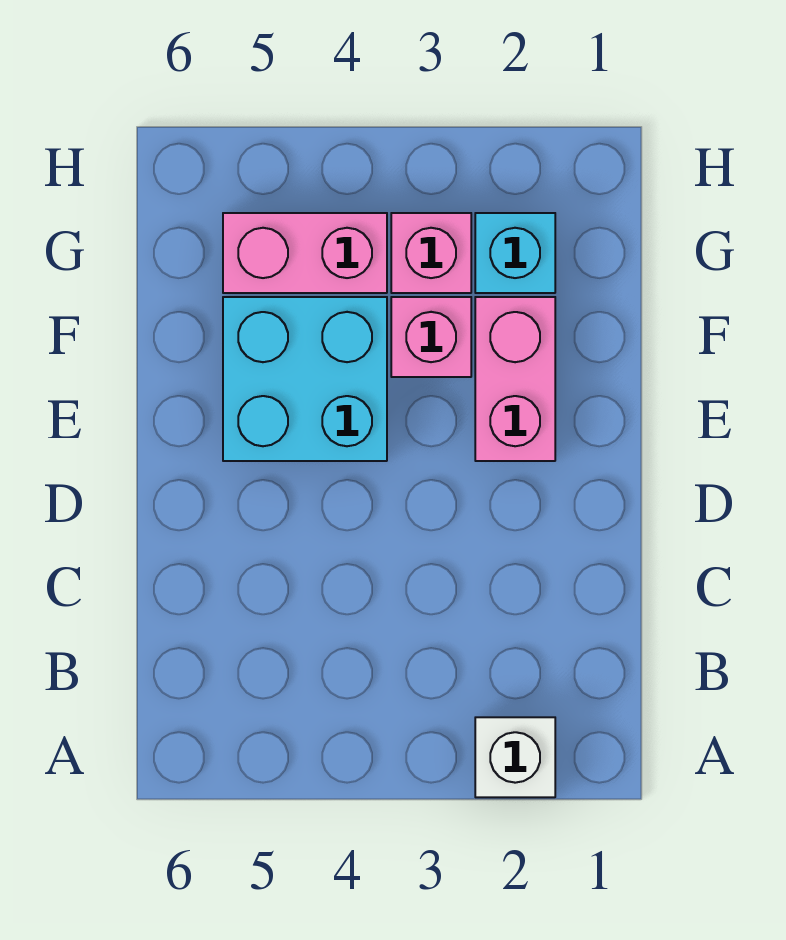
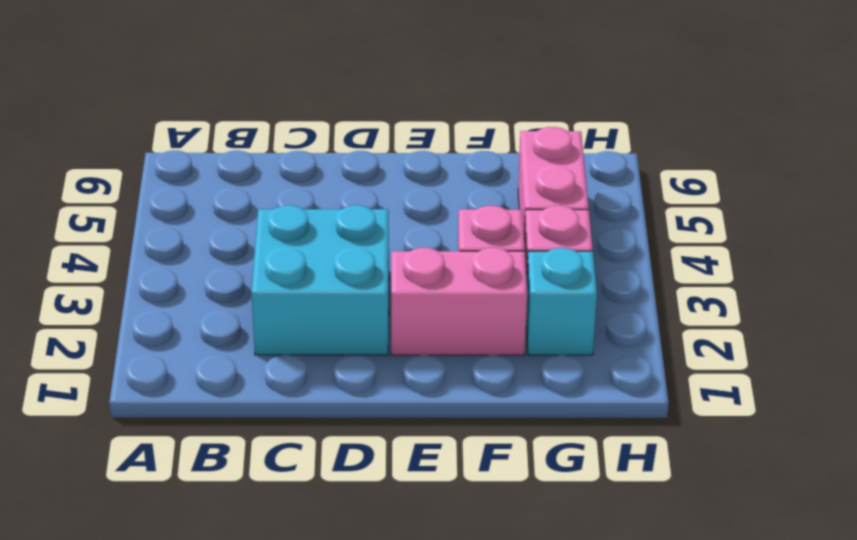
white brick A2 level 1 -> none
cyan brick E4:F5 level 1 -> cyan brick C2:D3 level 1

